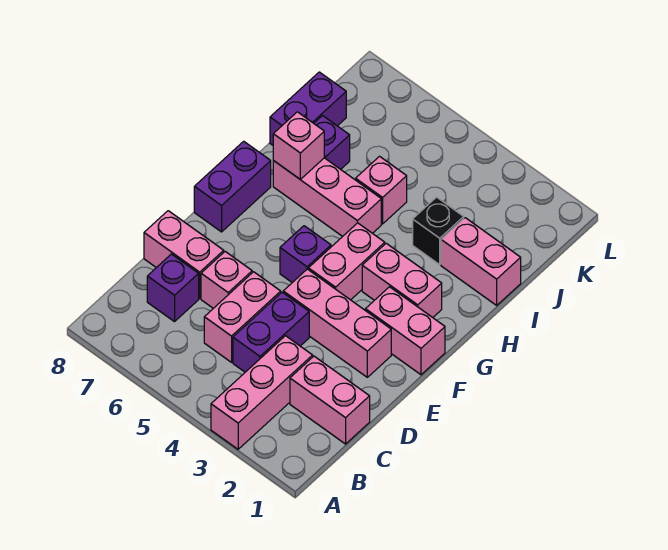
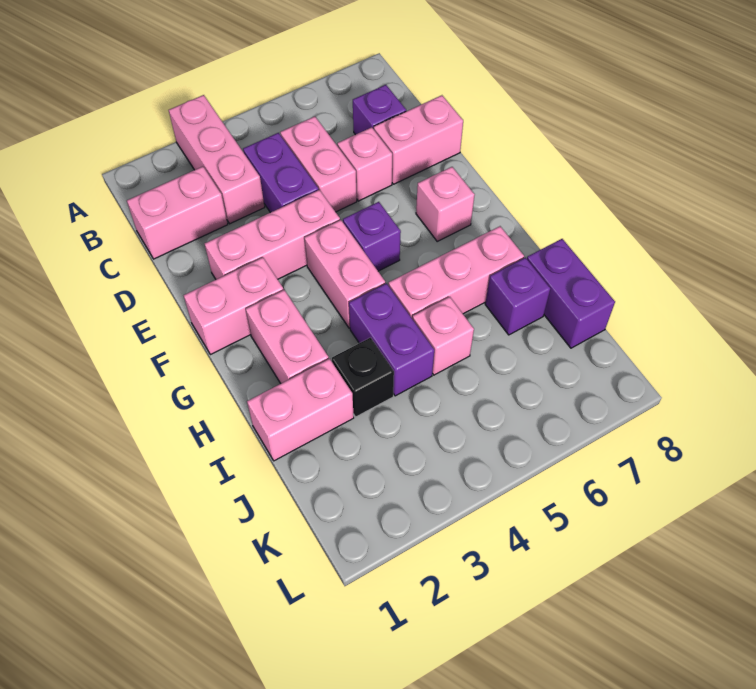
purple brick F8:G8 level 1 -> purple brick H4:I4 level 1
pink brick G2:G3 level 1 -> pink brick G2:H2 level 1
pink brick H7 level 2 -> pink brick F7 level 1

